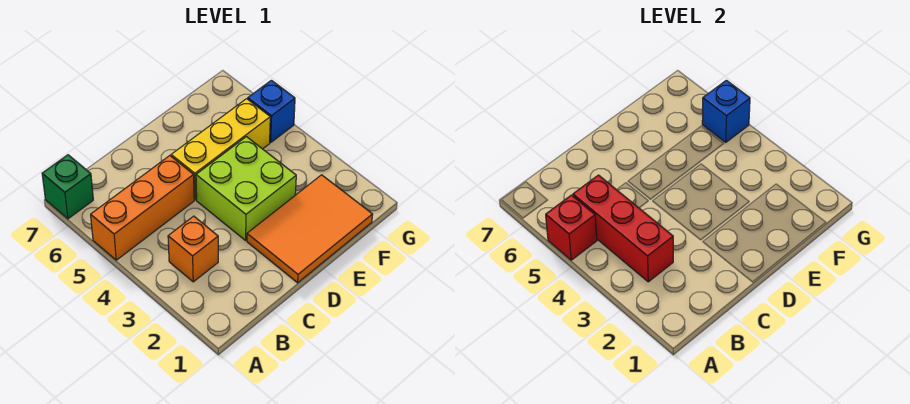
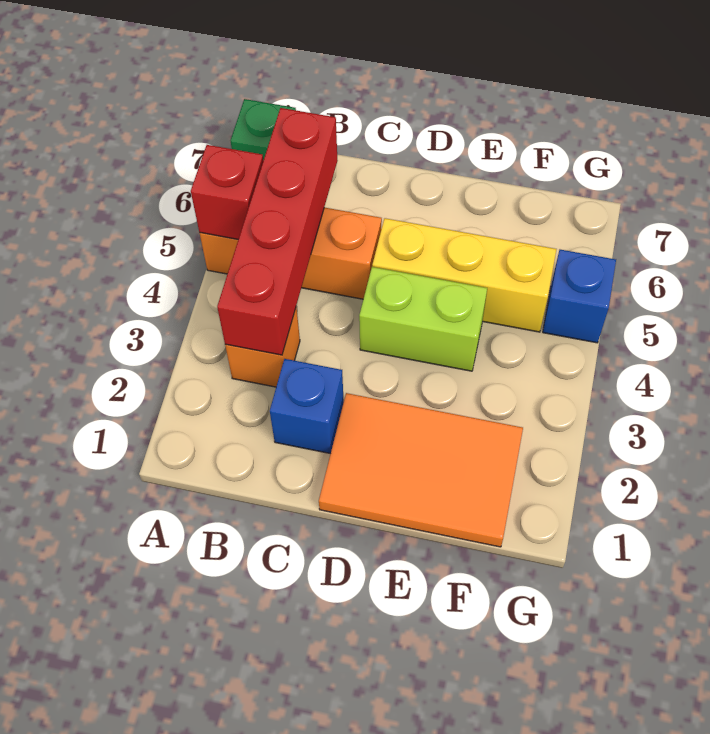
red brick B3:B5 level 2 -> red brick B3:B6 level 2
lime brick D3:E4 level 1 -> lime brick D4:E4 level 1
blue brick G5 level 2 -> blue brick C2 level 1

